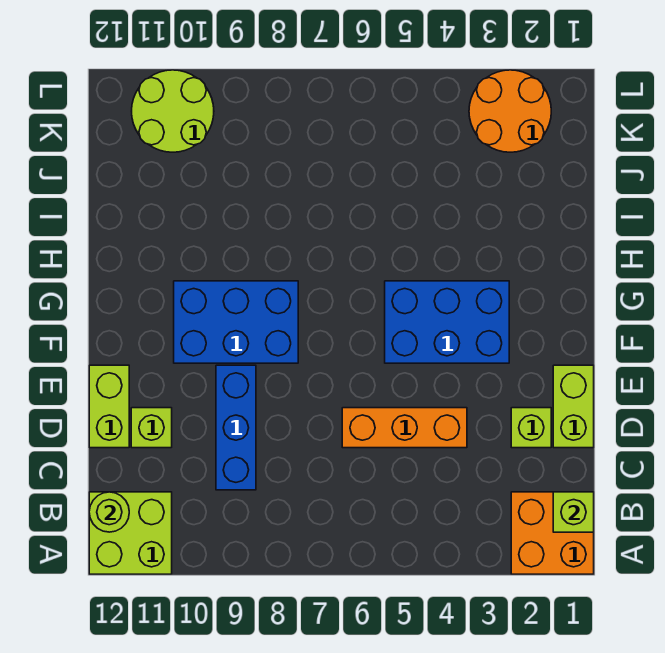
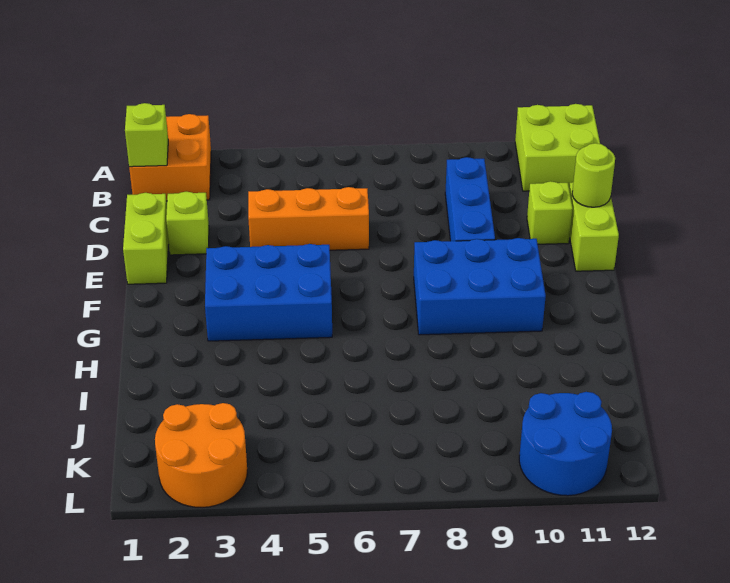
lime round brick B12 level 2 -> lime round brick D12 level 2
lime round brick K10:L11 level 1 -> blue round brick K10:L11 level 1

